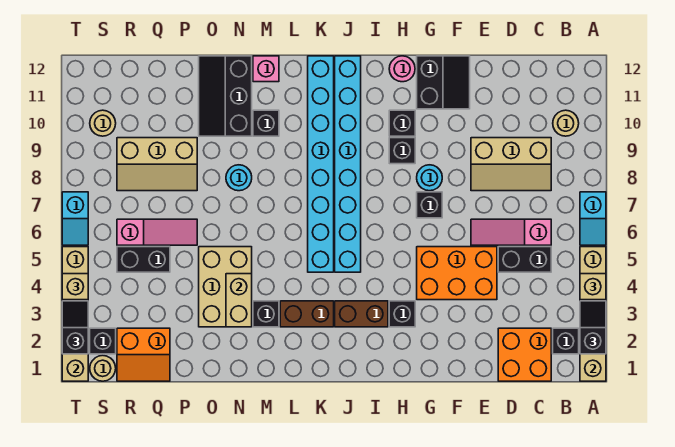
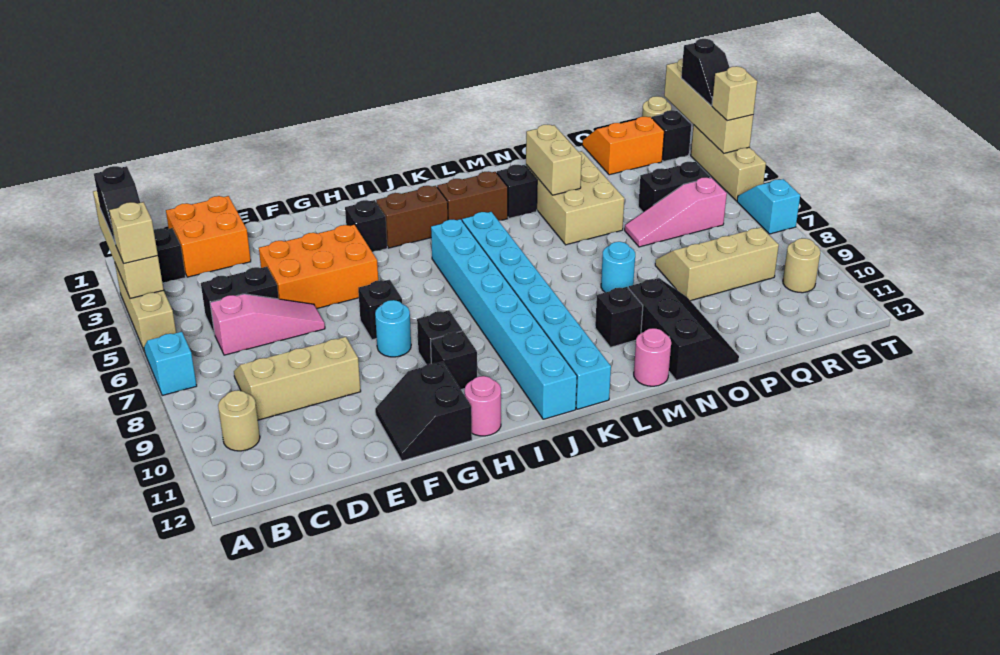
pink brick M12 level 1 -> pink round brick M12 level 1

